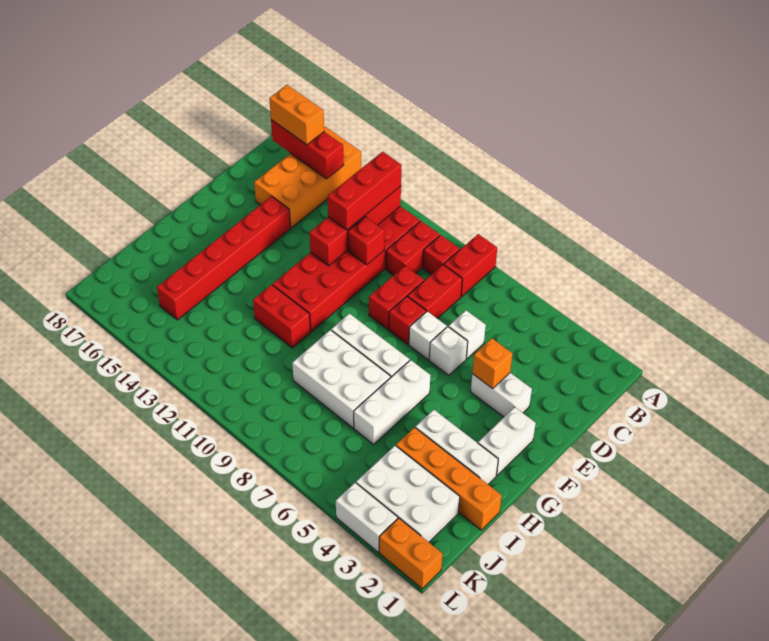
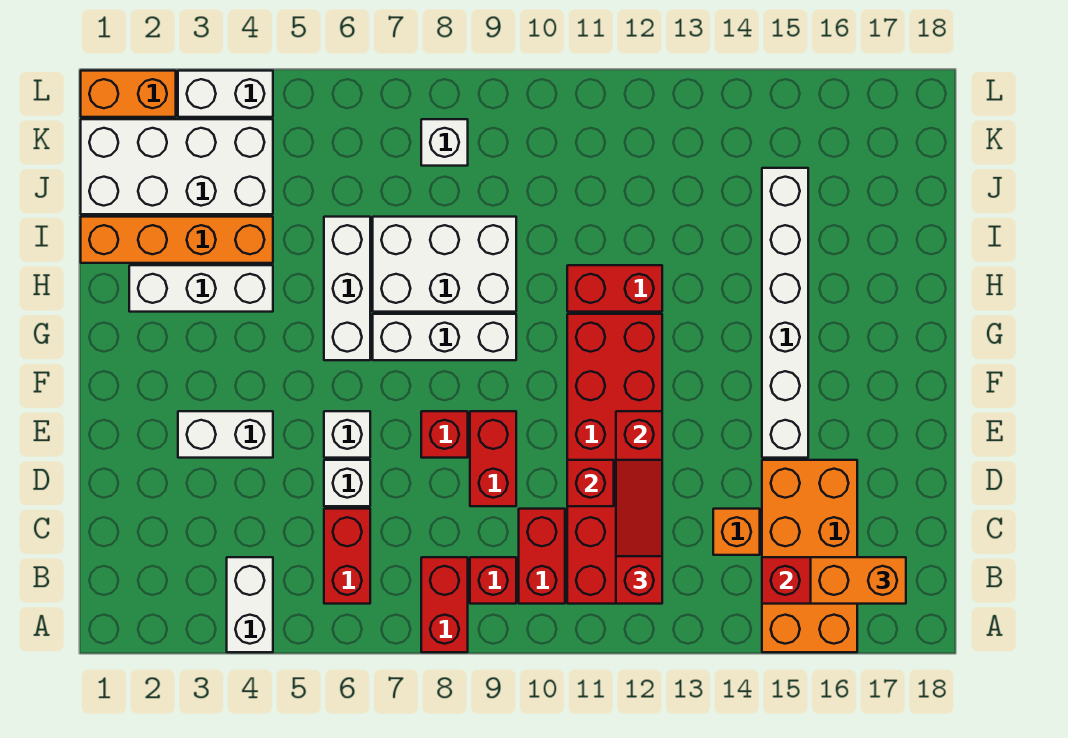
red brick B12:D12 level 3 -> red slope B12:D12 level 3 top B
red brick C8:D8 level 1 -> red brick B6:C6 level 1
orange brick E4 level 2 -> orange brick C14 level 1
white brick E7 level 1 -> white brick K8 level 1
red brick E15:J15 level 1 -> white brick E15:J15 level 1
white brick F2:G2 level 1 -> white brick A4:B4 level 1
white brick J2:K4 level 1 -> white brick J1:K4 level 1

